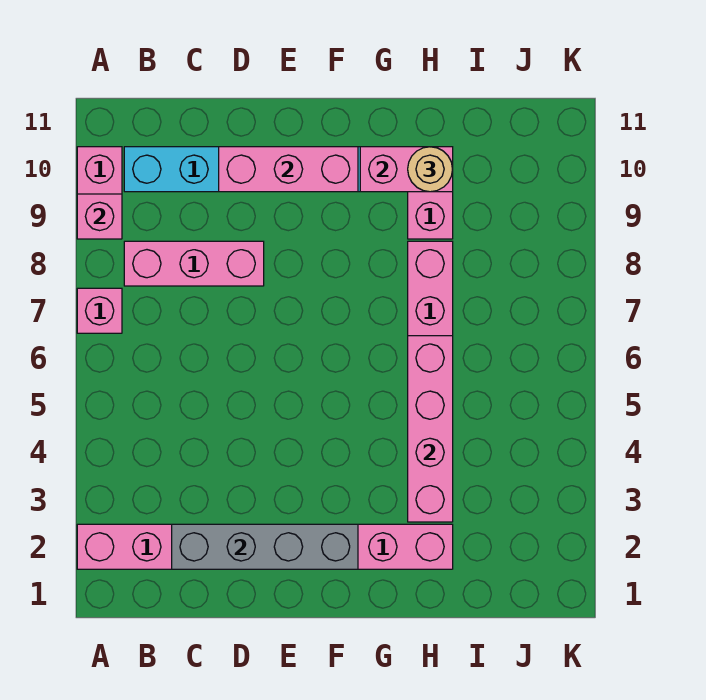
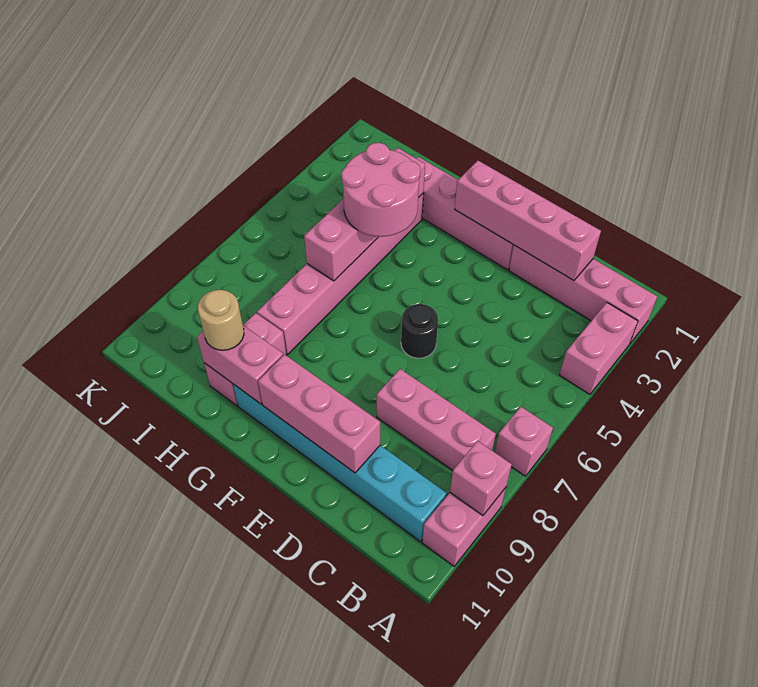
none -> pink brick A3:A4 level 1
grey brick C2:F2 level 2 -> pink brick C2:F2 level 2
none -> black round brick E6 level 1
none -> pink round brick G4:H5 level 3

